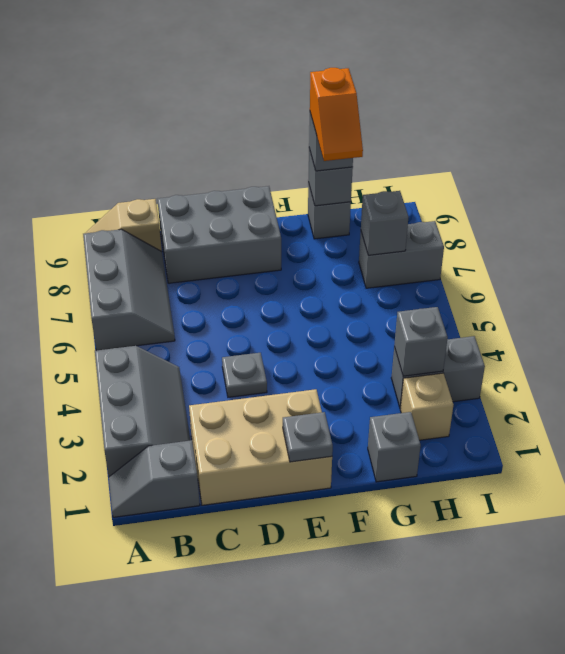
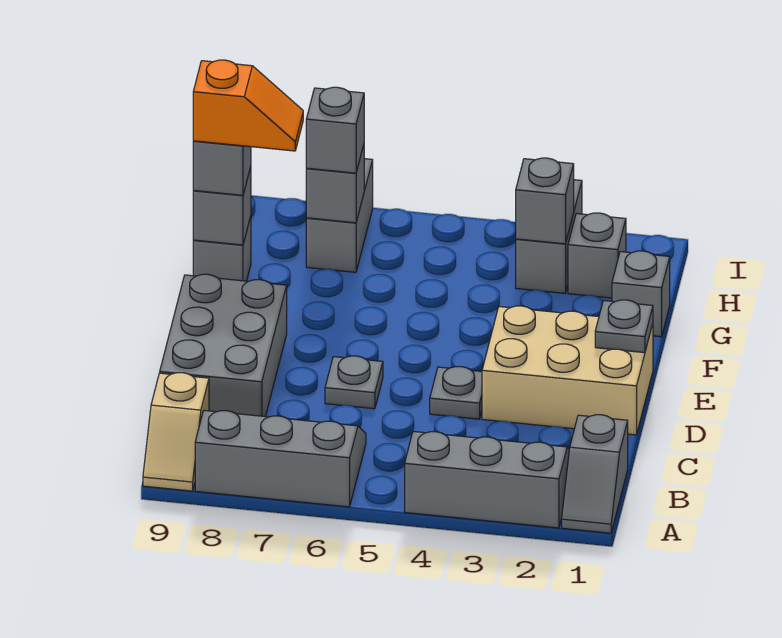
tan brick C1:E2 level 1 -> tan brick D1:E3 level 1
none -> grey plate D6 level 1
tan brick H2 level 1 -> grey brick H2 level 1
none -> grey brick H7 level 3

